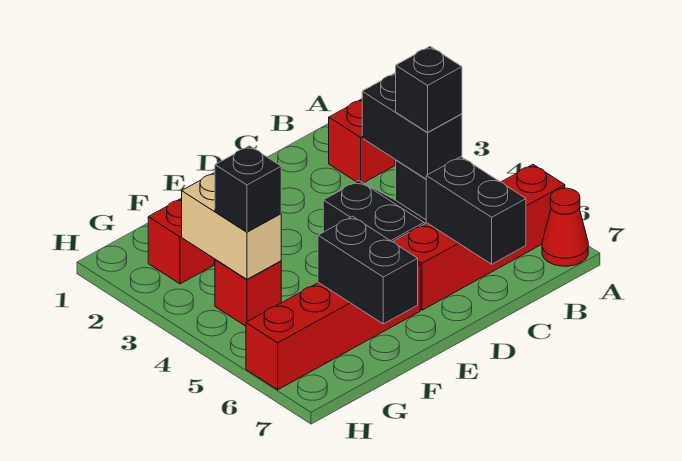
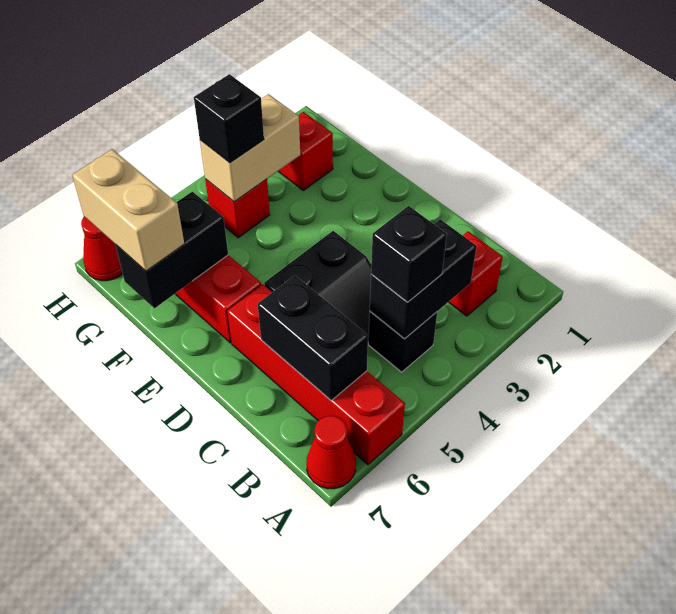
black brick C6:C7 level 2 -> black brick B6:C6 level 2
none -> tan brick F7:G7 level 3
none -> red cone H7 level 1

